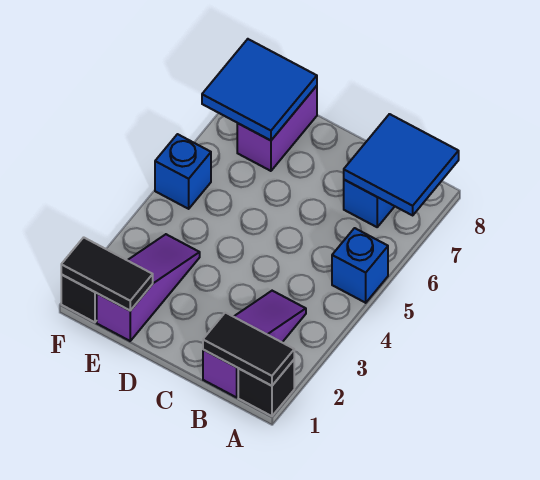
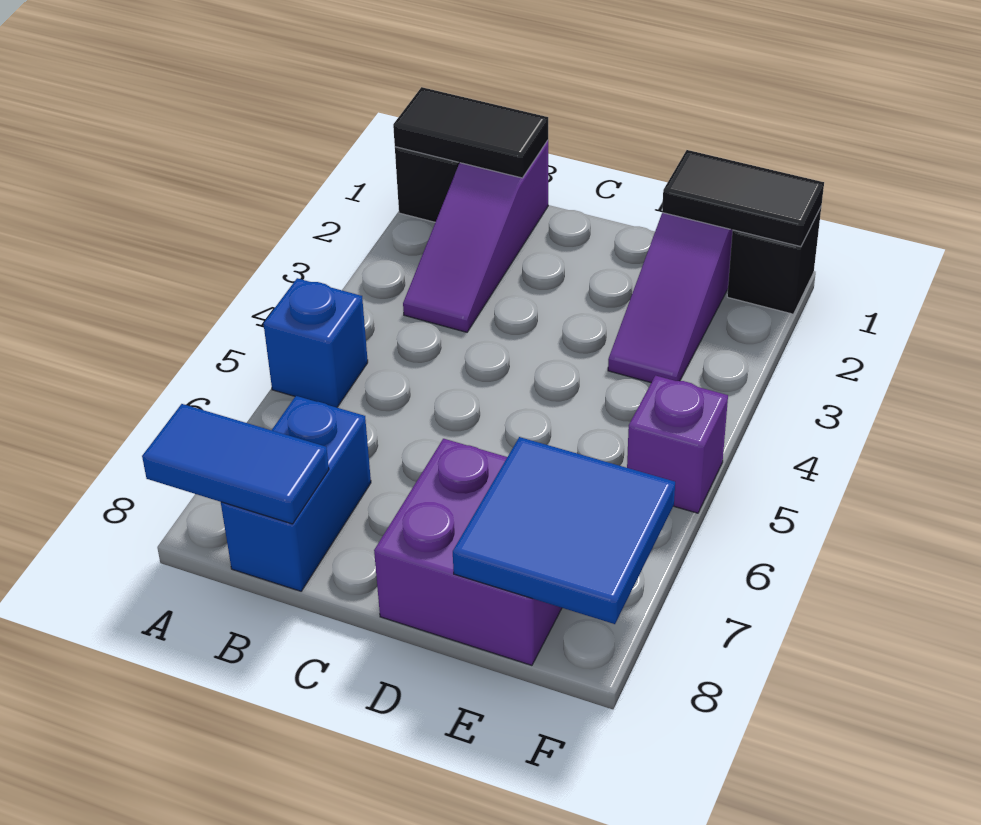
blue tile A7:B8 level 2 -> blue tile A8:B8 level 2
purple brick E7:E8 level 1 -> purple brick D7:E8 level 1
blue brick F5 level 1 -> purple brick F5 level 1

